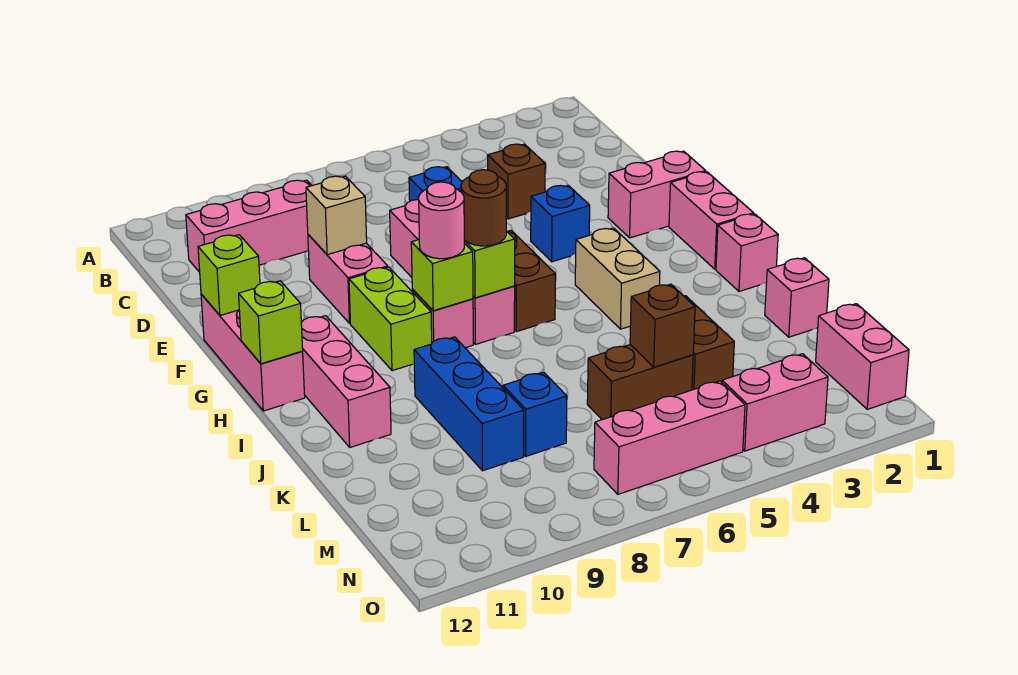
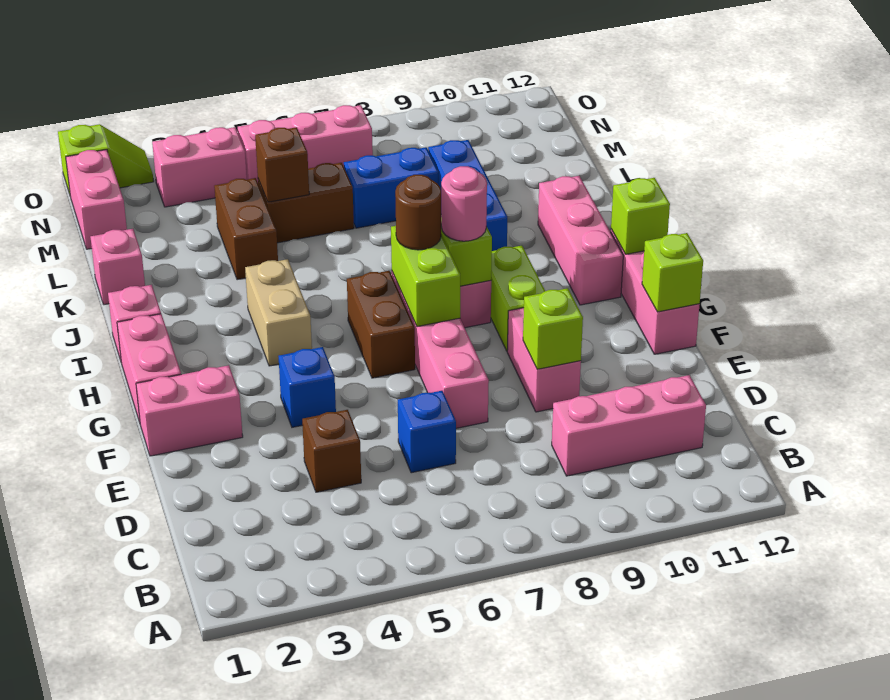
tan brick E9 level 2 -> lime brick E9 level 2
blue brick L8 level 1 -> blue brick L7:L8 level 1
none -> lime slope O1:O2 level 1 top 1

